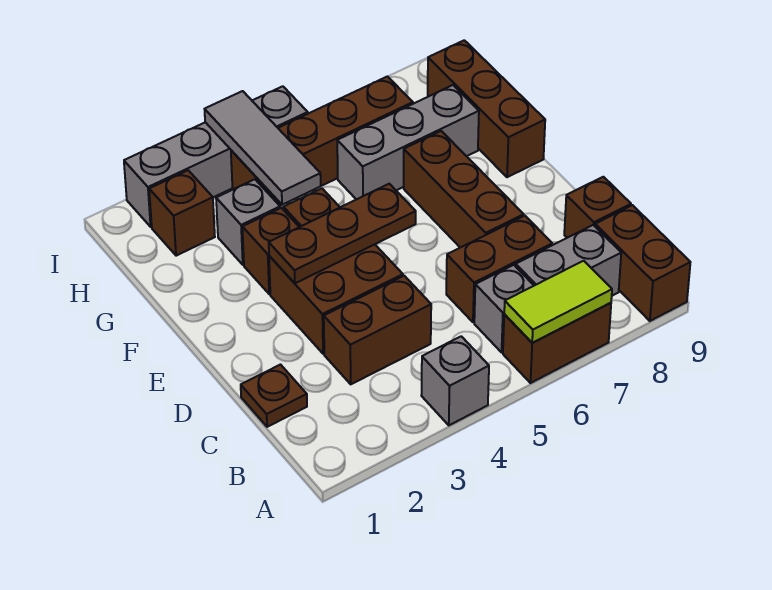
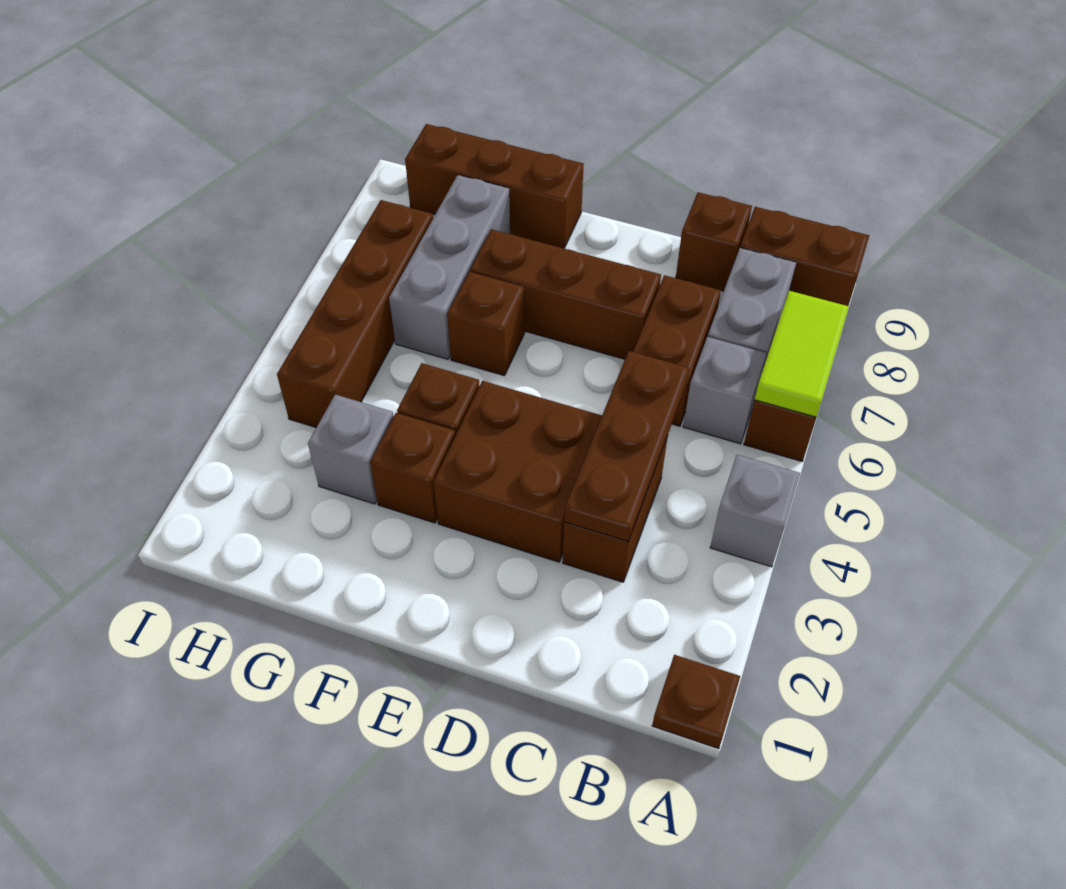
brown plate C1 level 1 -> brown plate A1 level 1
brown plate E3:E5 level 2 -> brown plate C3:C5 level 2
grey tile G4:I4 level 2 -> none
brown brick H2 level 1 -> brown brick F6 level 1
grey brick I2:I5 level 1 -> none

